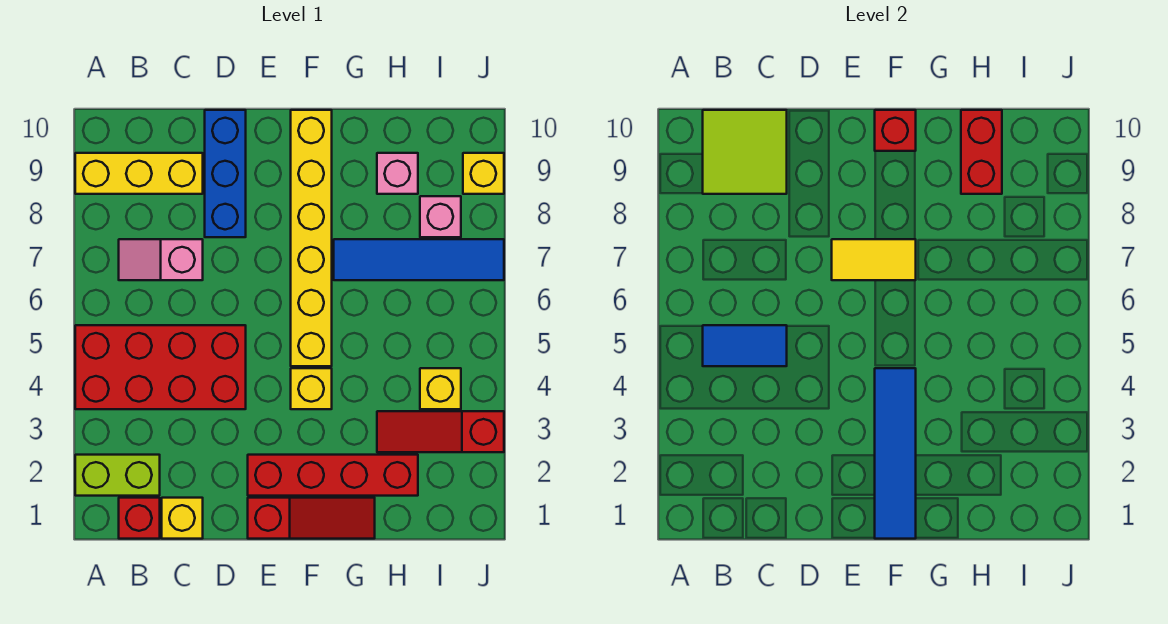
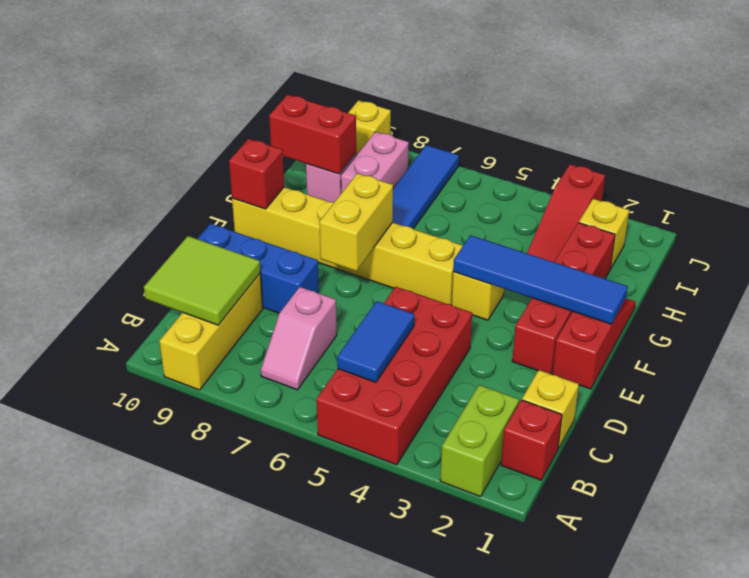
yellow tile E7:F7 level 2 -> yellow brick E7:F7 level 2
yellow brick I4 level 1 -> yellow brick I2 level 1
pink brick I8 level 1 -> pink brick H8:I8 level 1

